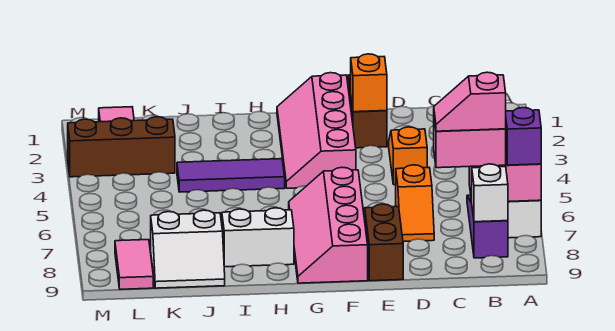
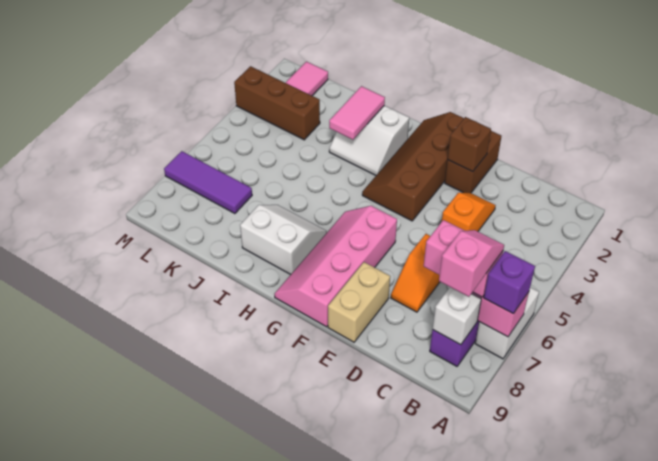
pink slope B7:C7 level 4 top B -> pink slope B7:B8 level 4 top 8
orange brick E2 level 2 -> brown brick E2 level 2
brown brick E8:E9 level 1 -> tan brick E8:E9 level 1
pink slope F1:G4 level 1 top F -> brown slope F1:G4 level 1 top F
purple tile H4:J4 level 1 -> purple tile K7:M7 level 1
white slope J8:K9 level 1 top 8 -> white slope H2:I3 level 1 top 2
pink tile L8:L9 level 1 -> pink tile I2:I3 level 2

